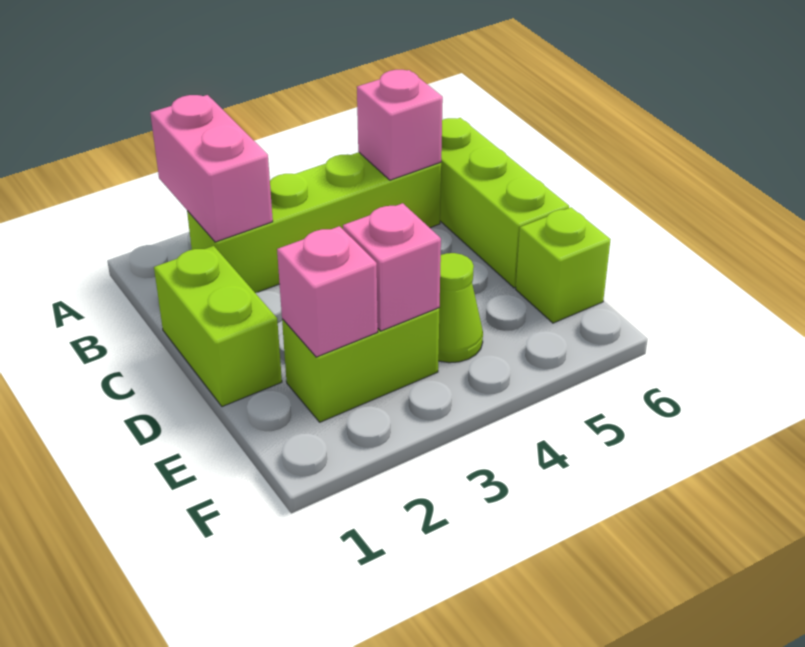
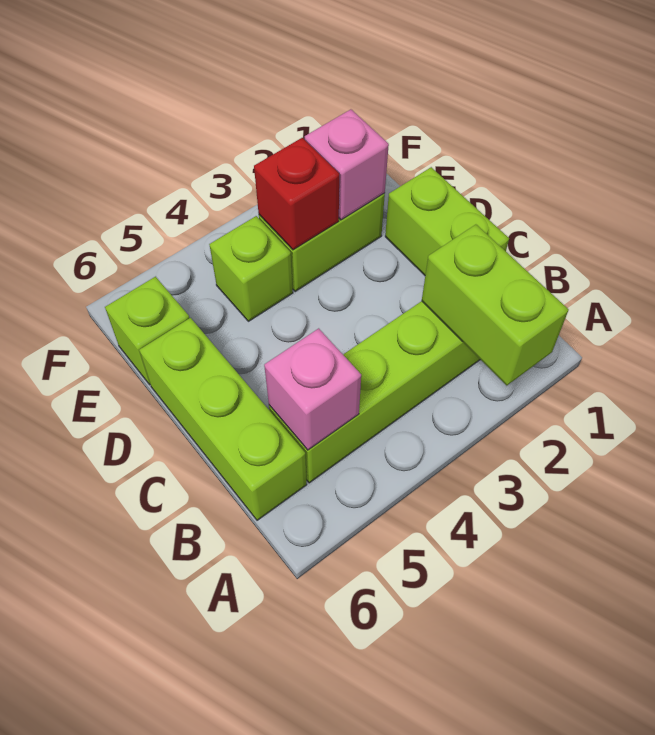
pink brick A2:B2 level 2 -> lime brick A2:B2 level 2
pink brick E3 level 2 -> red brick E3 level 2
lime cone E4 level 1 -> lime brick E4 level 1

